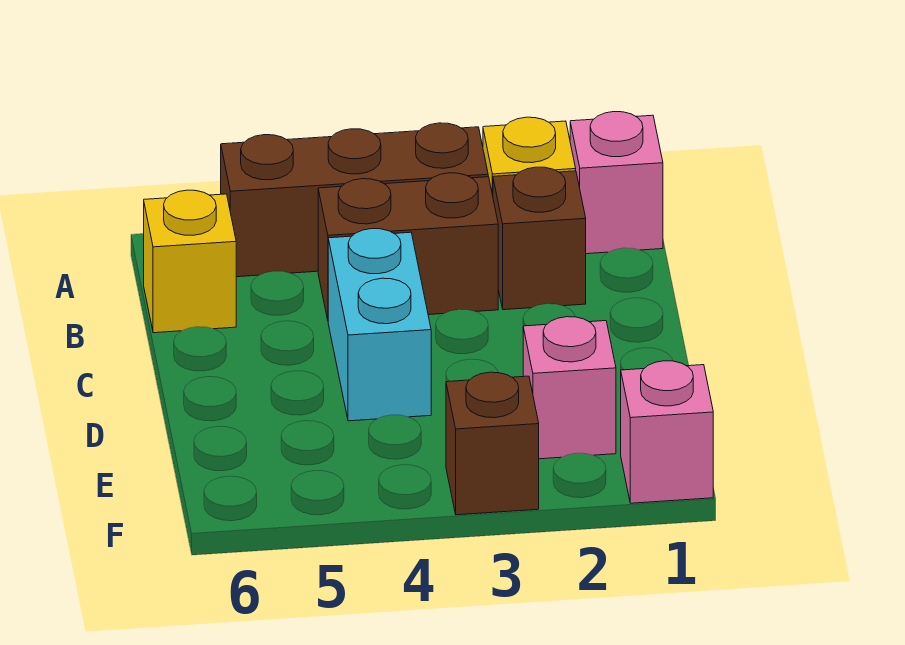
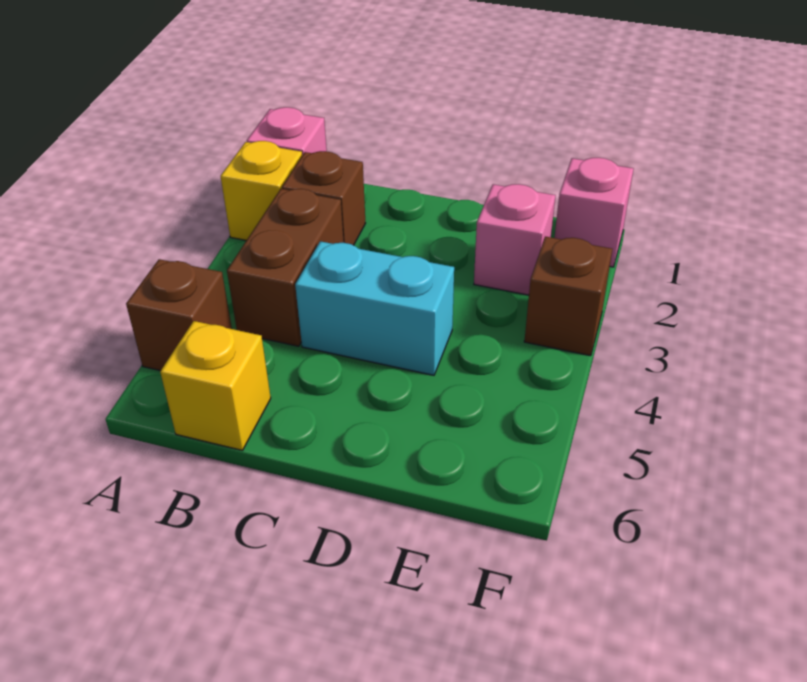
brown brick A3:A5 level 1 -> brown brick A5 level 1

